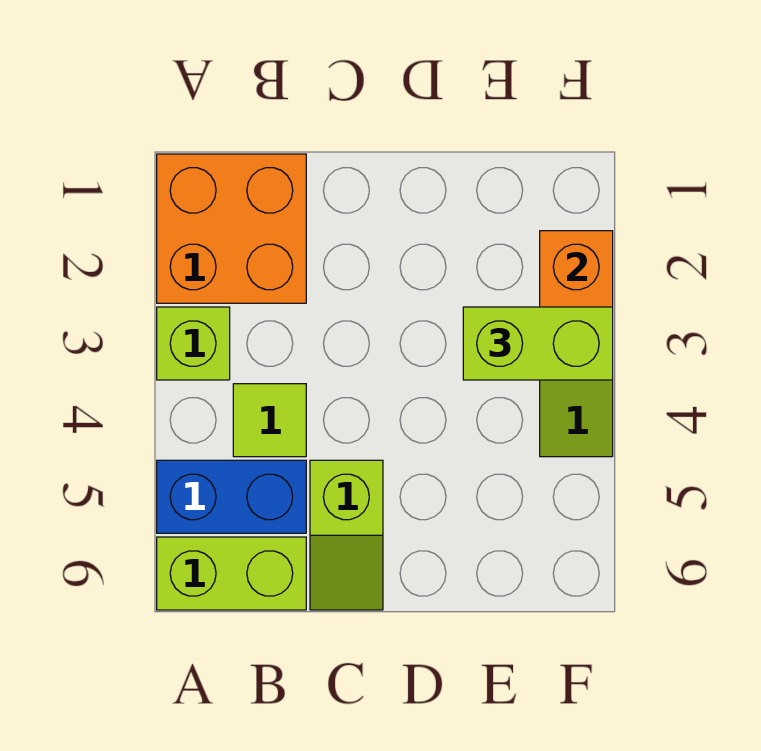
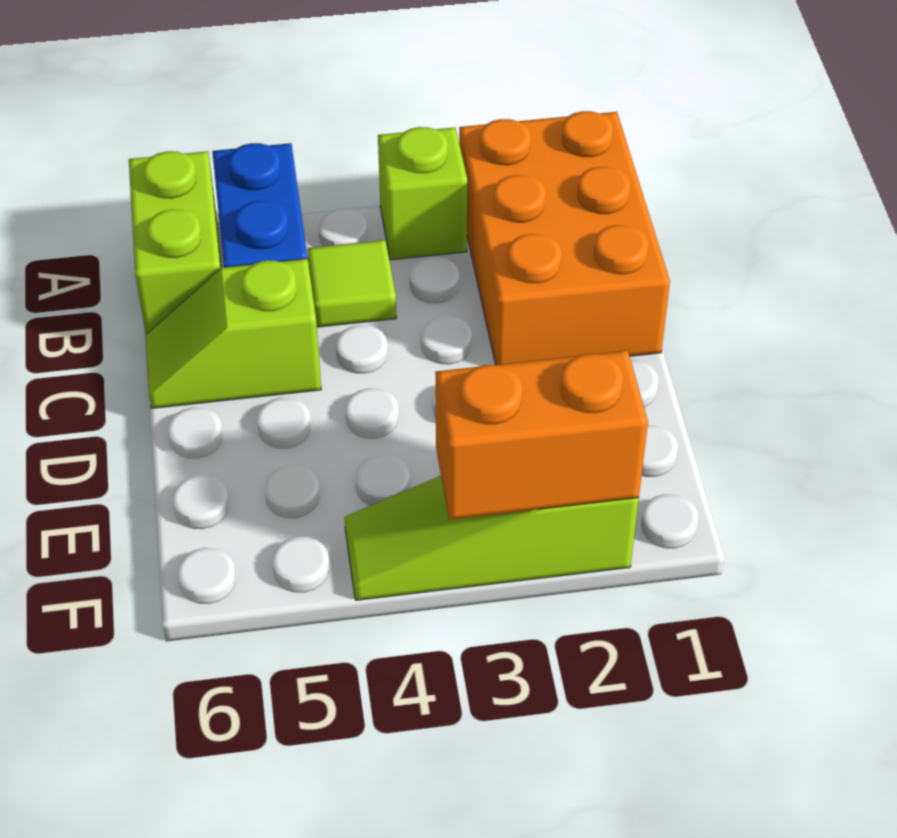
orange brick A1:B2 level 1 -> orange brick A1:C2 level 1
lime brick E3:F3 level 3 -> none

